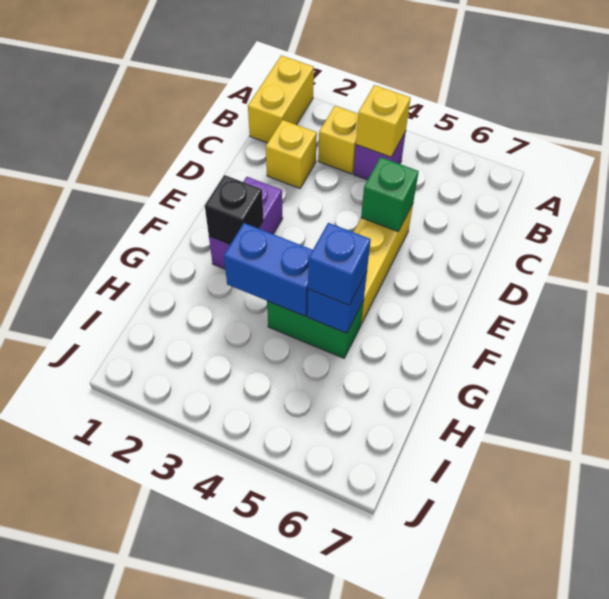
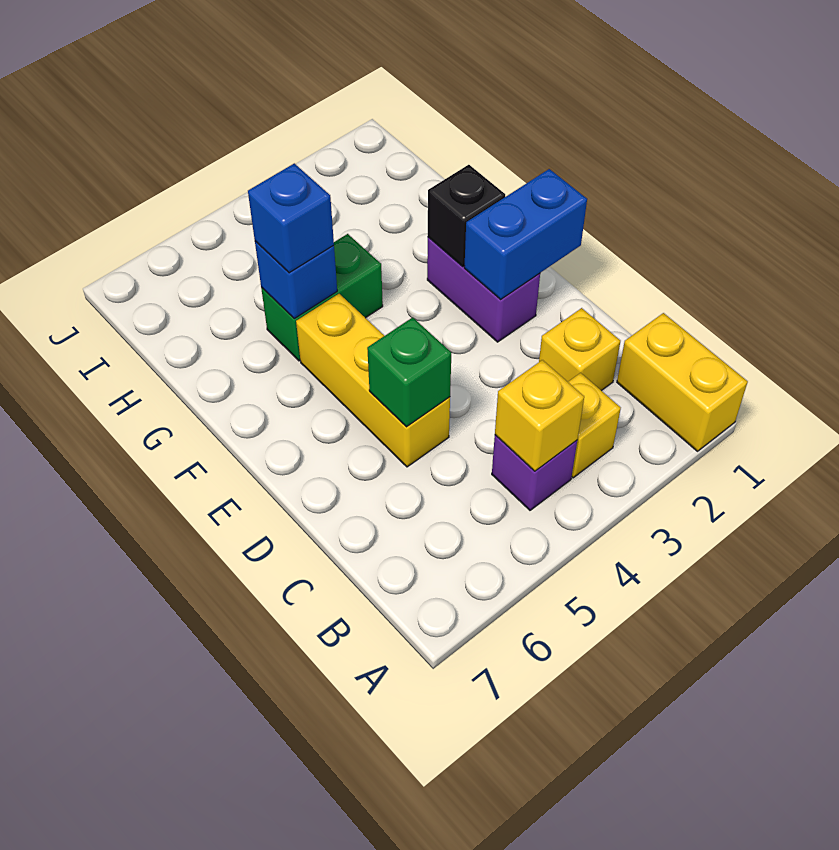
blue brick G3:G4 level 2 -> blue brick E1:E2 level 2

